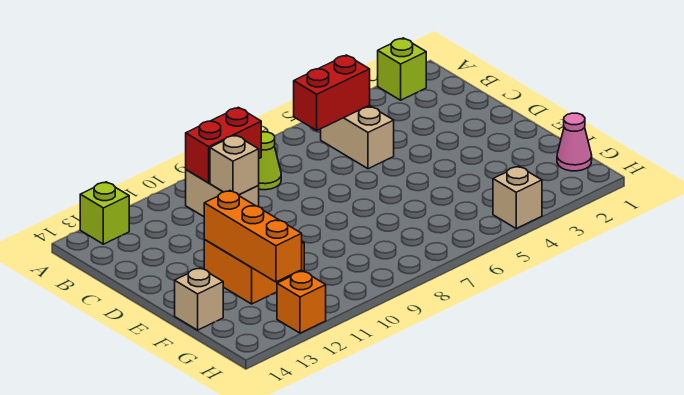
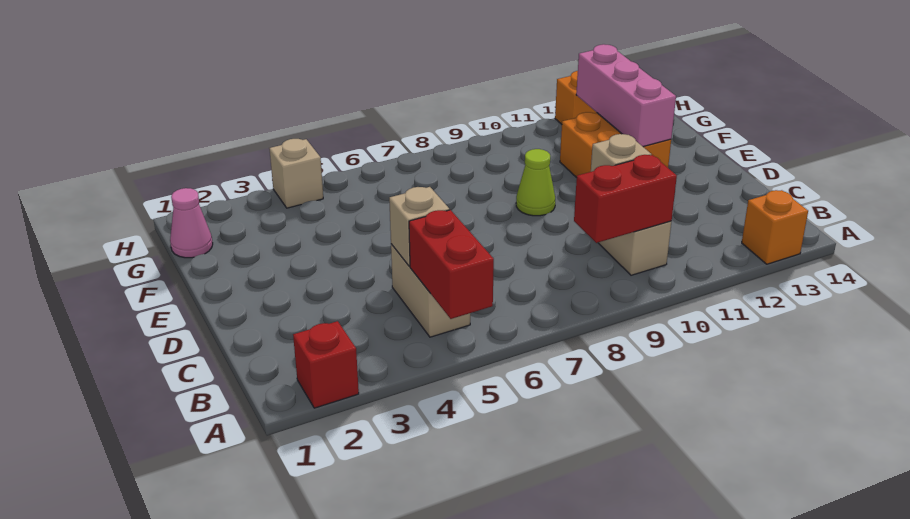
lime brick A2 level 1 -> red brick A2 level 1
lime brick A13 level 1 -> orange brick A13 level 1
red brick B5:B6 level 2 -> red brick A5:B5 level 2
lime cone B8 level 1 -> lime cone E9 level 1
orange brick E12:G12 level 2 -> pink brick E12:G12 level 2
tan brick F14 level 1 -> tan brick C5 level 2

